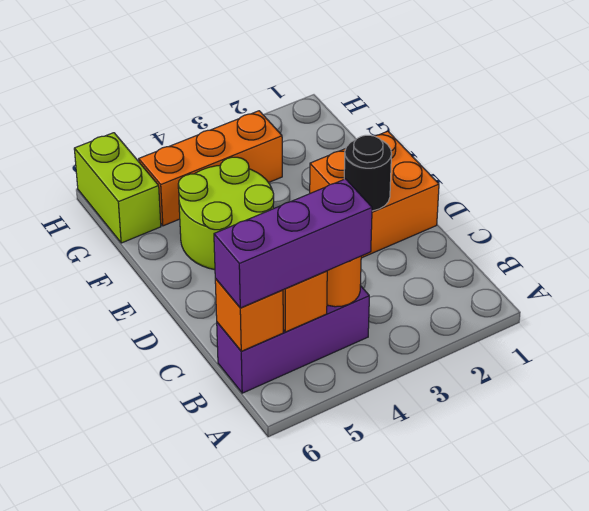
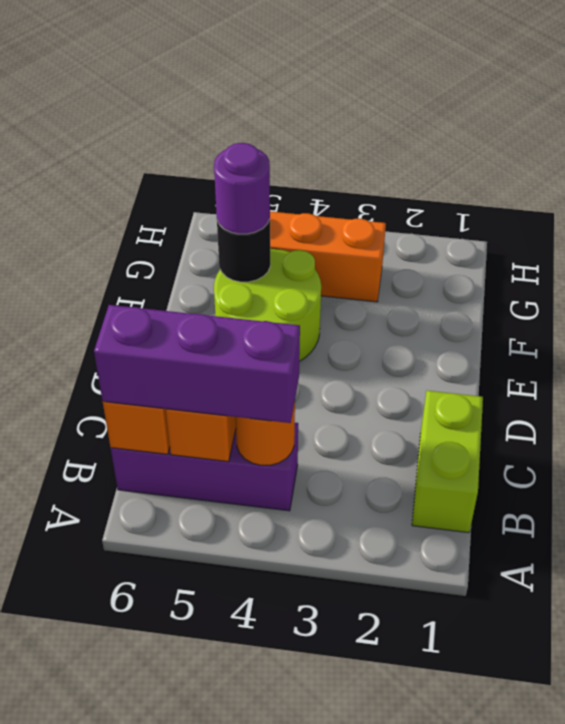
orange brick D1:E2 level 1 -> none
black round brick D2 level 2 -> black round brick F5 level 2
none -> purple round brick F5 level 3
lime brick G6:H6 level 1 -> lime brick B1:C1 level 1

